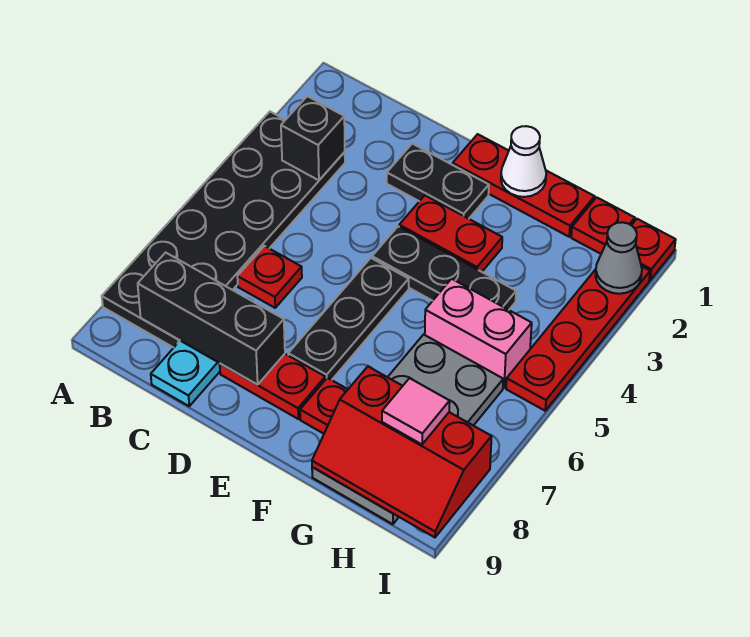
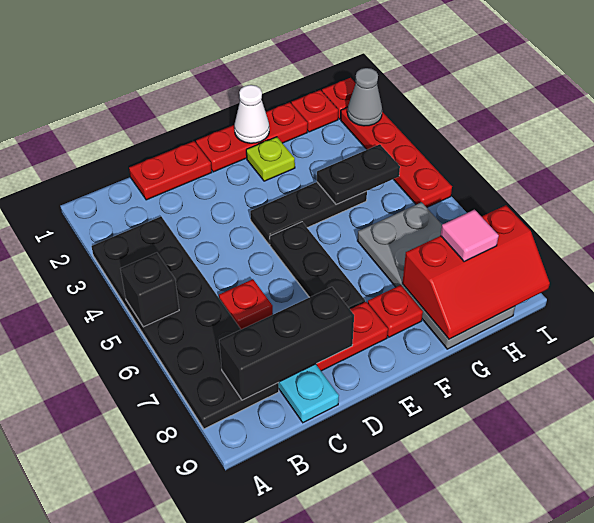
black brick B3 level 2 -> black brick A5 level 2
black plate D2:E2 level 1 -> black plate G4:H4 level 2
red plate E3:F3 level 1 -> red plate C1:D1 level 1
none -> lime plate F2 level 1
pink brick G5:H5 level 1 -> none

